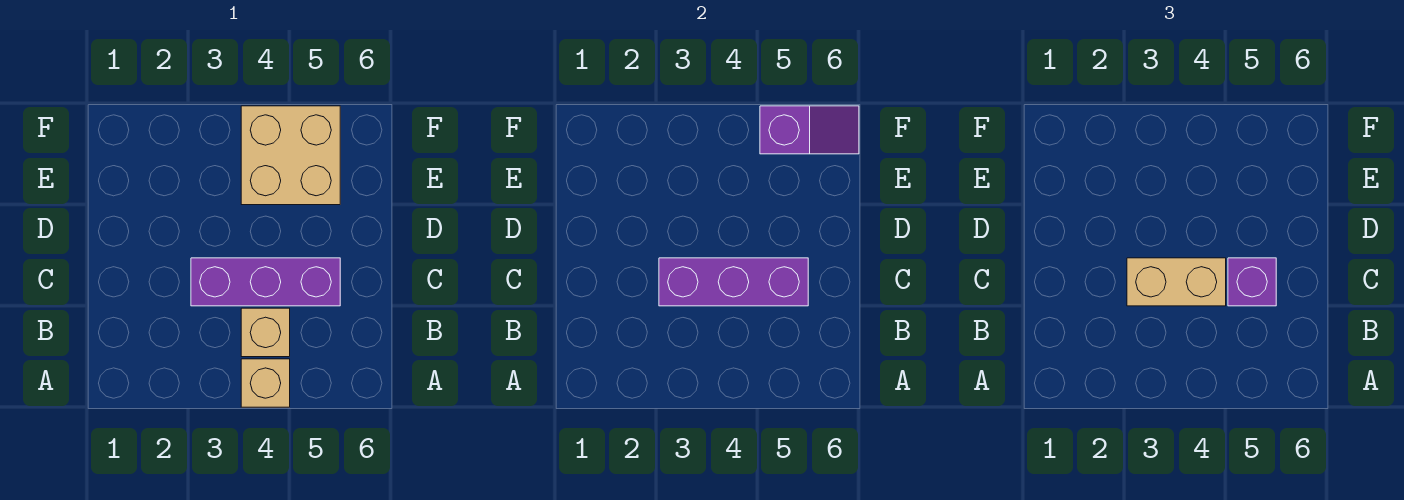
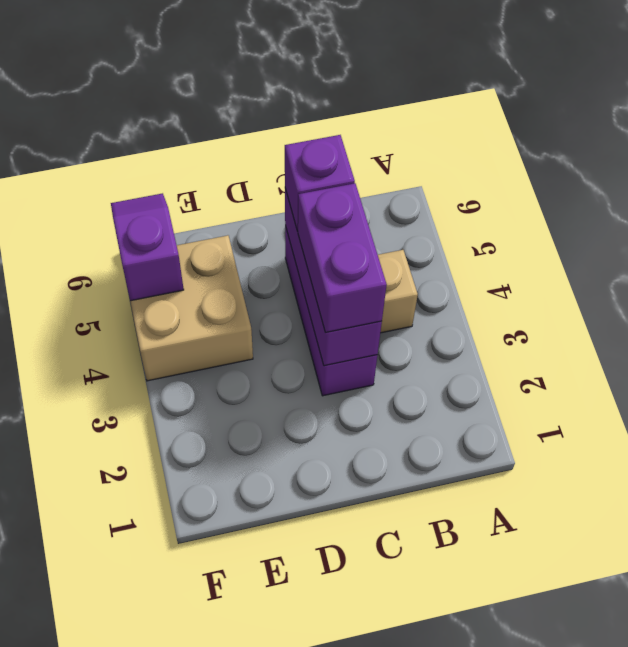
tan brick A4 level 1 -> none
tan brick C3:C4 level 3 -> purple brick C3:C4 level 3

